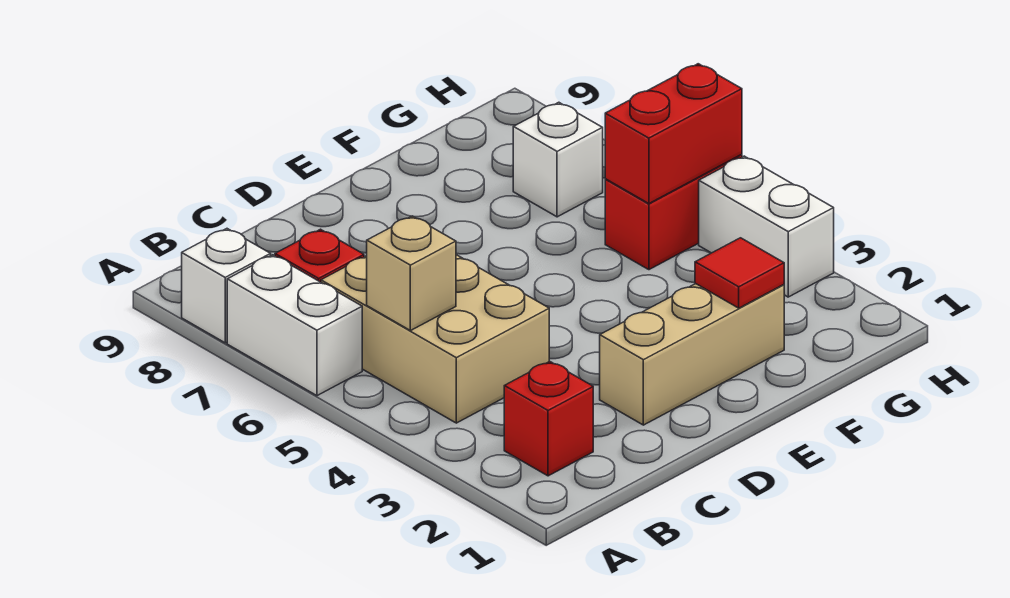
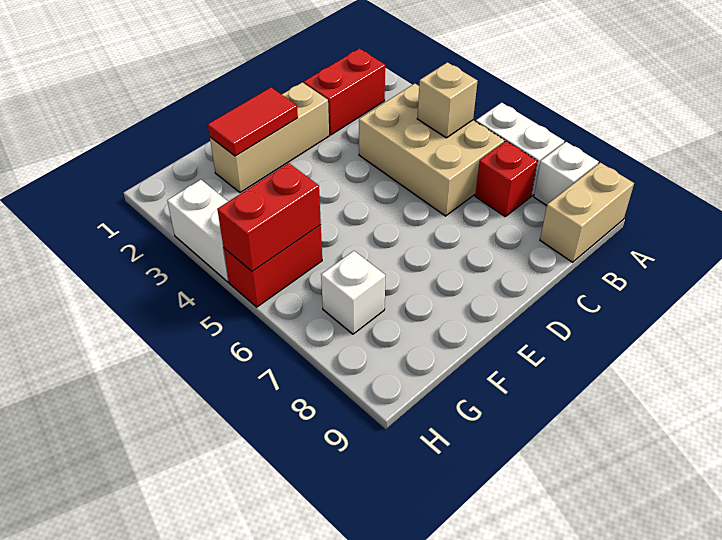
none -> tan brick A9:B9 level 1
red brick B2 level 1 -> red brick B2:C2 level 1
red tile F2 level 2 -> red tile E2:F2 level 2

